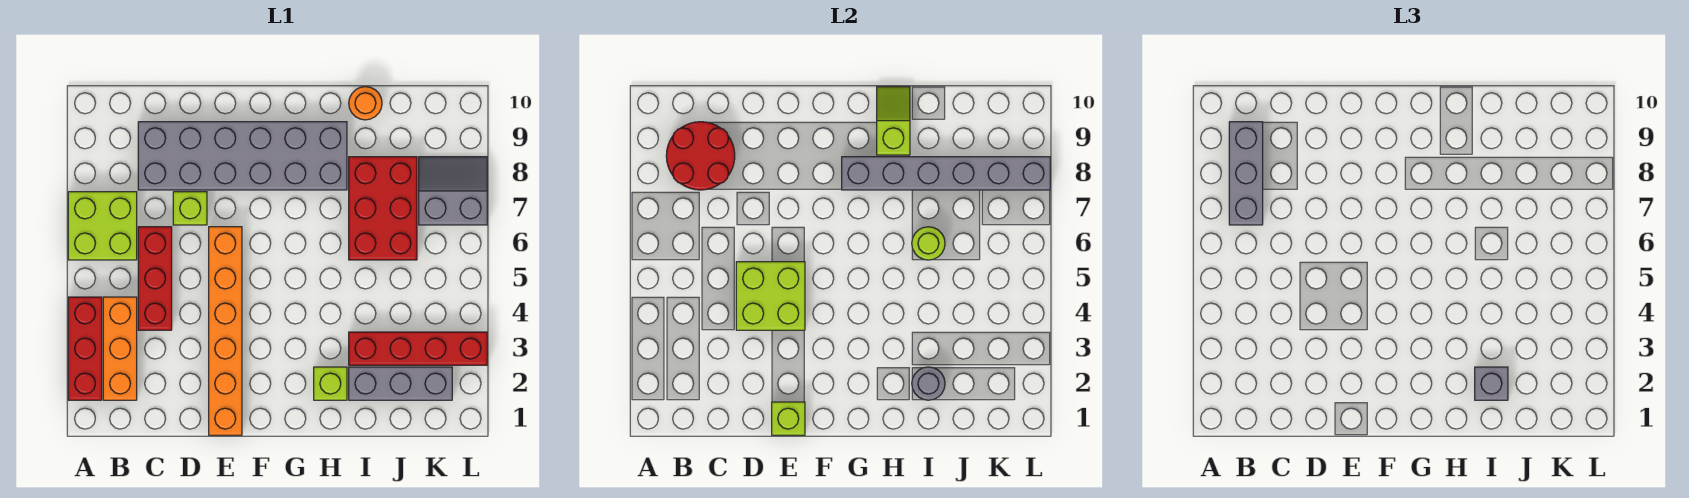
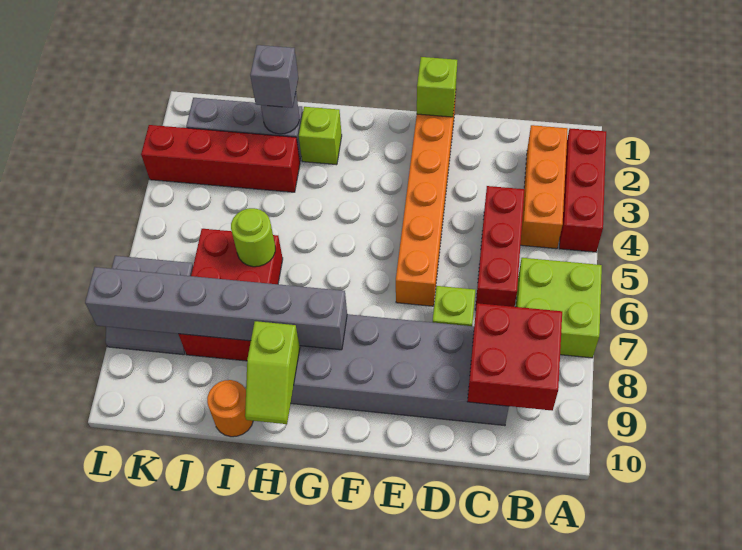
grey brick B7:B9 level 3 -> none
red round brick B8:C9 level 2 -> red brick B8:C9 level 2
lime brick D4:E5 level 2 -> none

